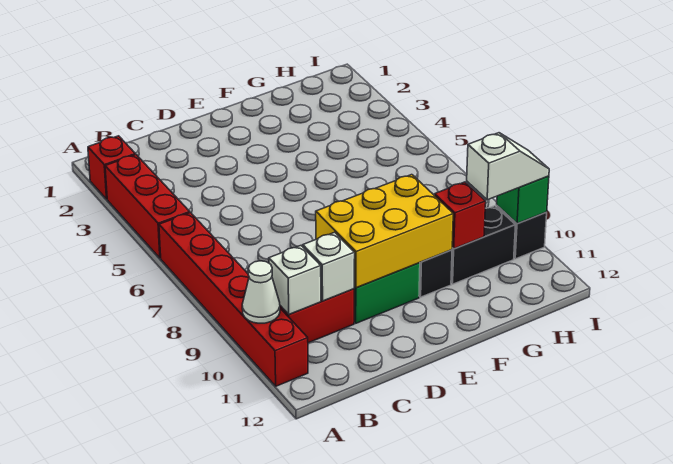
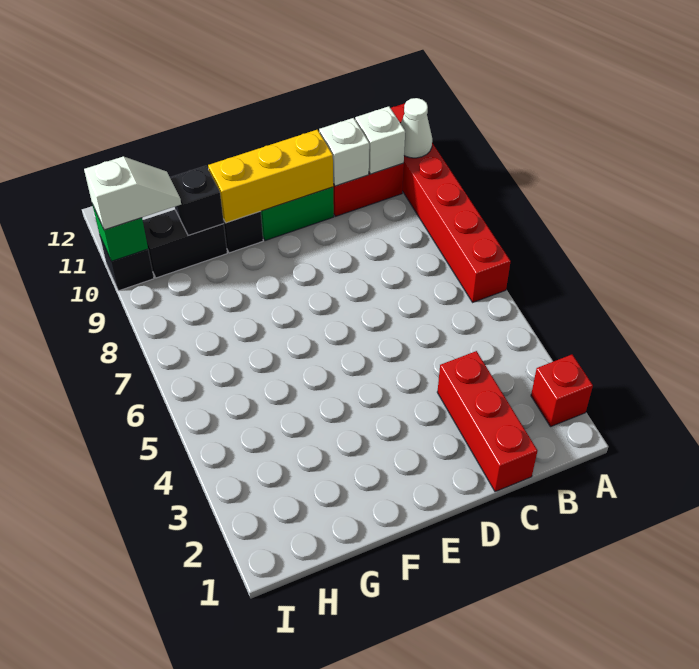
red brick A3:A5 level 1 -> red brick C1:C3 level 1
yellow brick D9:F10 level 2 -> yellow brick D10:F10 level 2
red brick G10 level 2 -> black brick G10 level 2
white slope H10:I10 level 3 top H -> white slope H10:I10 level 3 top I

